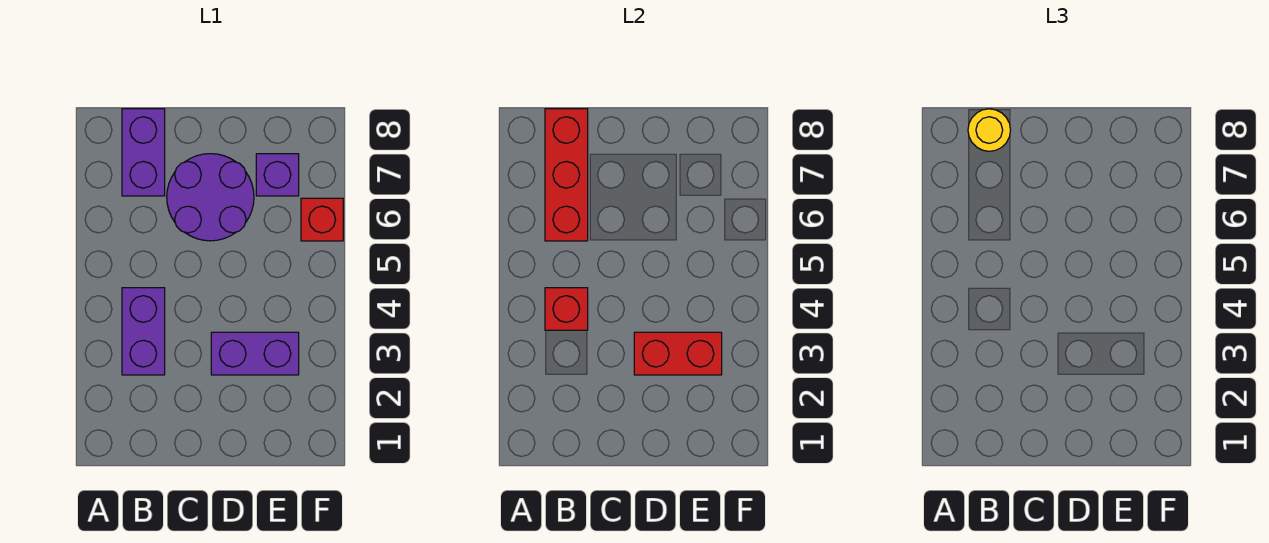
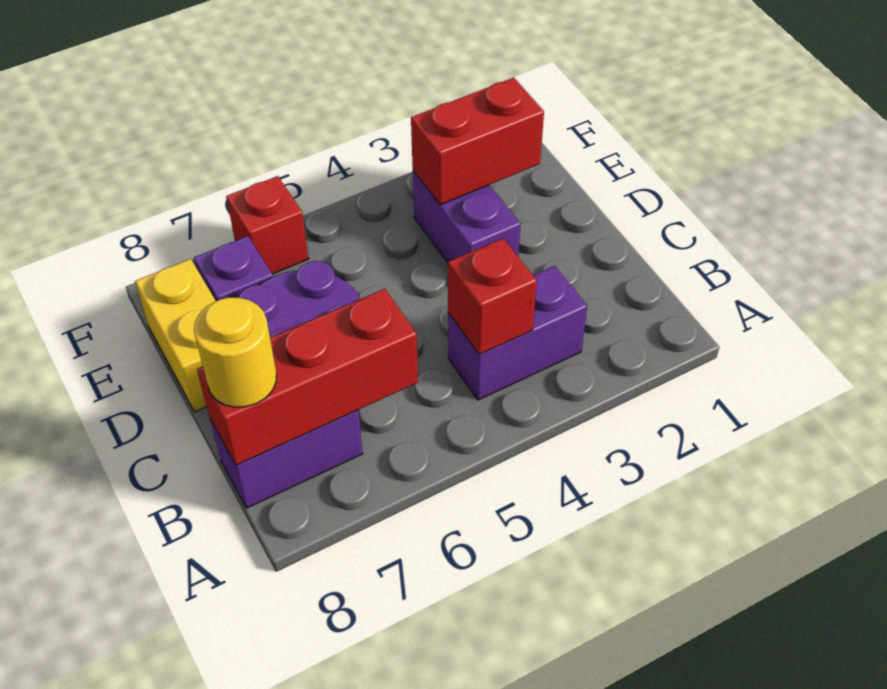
red brick D3:E3 level 2 -> red brick E2:E3 level 2
none -> yellow brick D8:E8 level 1

